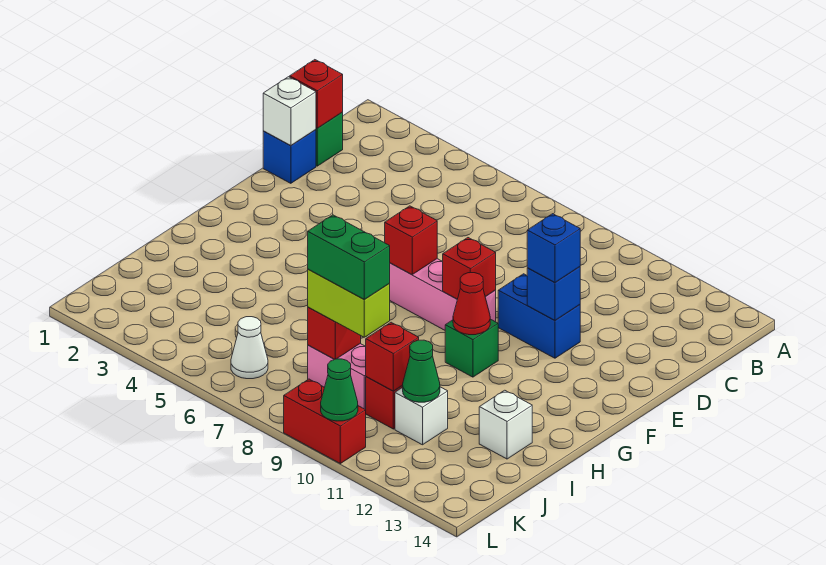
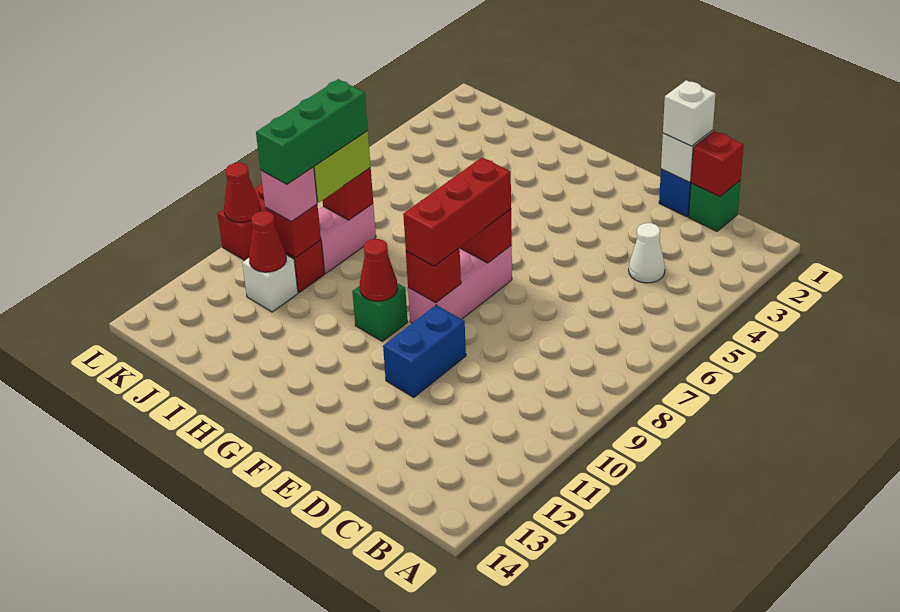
blue brick E11 level 2 -> none
blue brick E11 level 3 -> none
none -> red brick F7:F9 level 3
white brick I13 level 1 -> white brick D1 level 3
green brick J8:J9 level 4 -> green brick J8:J10 level 4
none -> pink brick J10 level 3
green cone J11 level 2 -> red cone J11 level 2
white cone K6 level 1 -> white cone C4 level 1
green cone L10 level 2 -> red cone L10 level 2

